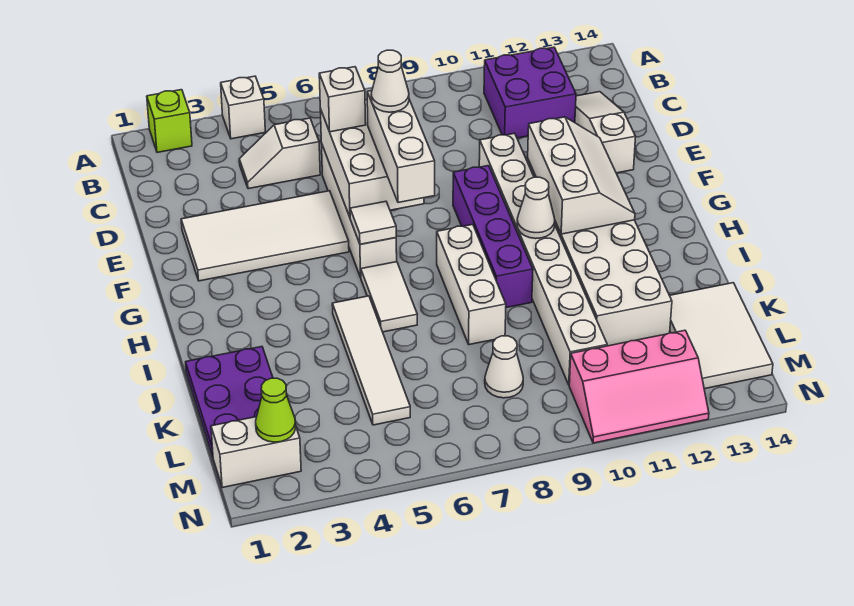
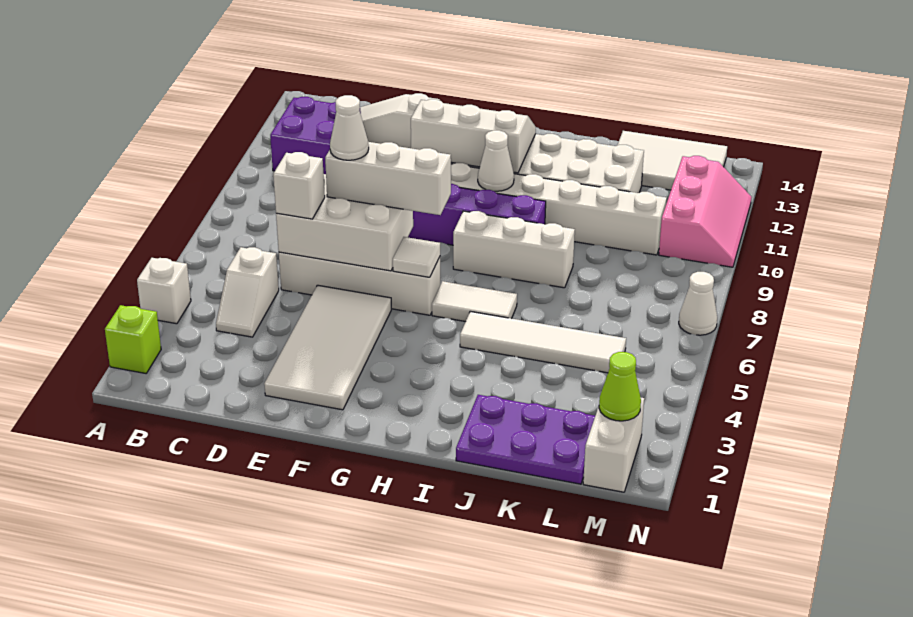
white cone L8 level 1 -> white cone N7 level 1

